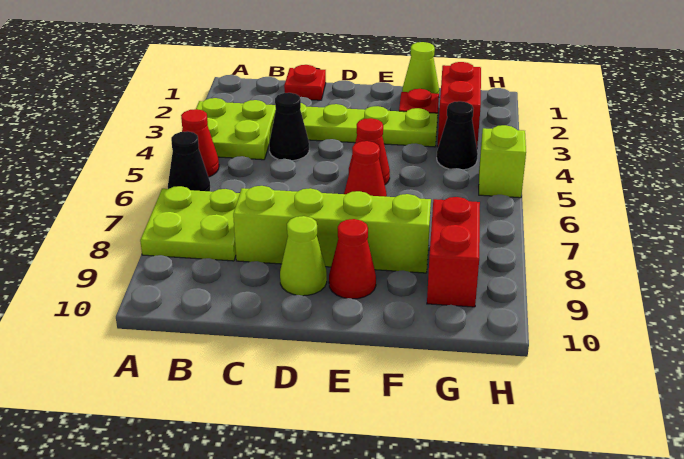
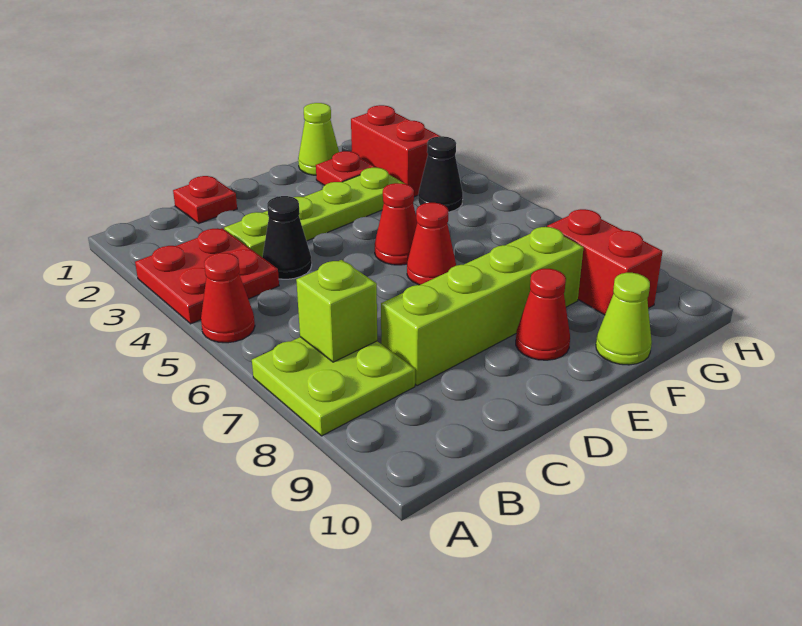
lime plate A3:B4 level 1 -> red plate A3:B4 level 1
black cone A6 level 1 -> none
lime cone D9 level 1 -> lime cone F10 level 1
lime brick H5 level 1 -> lime brick B7 level 2

